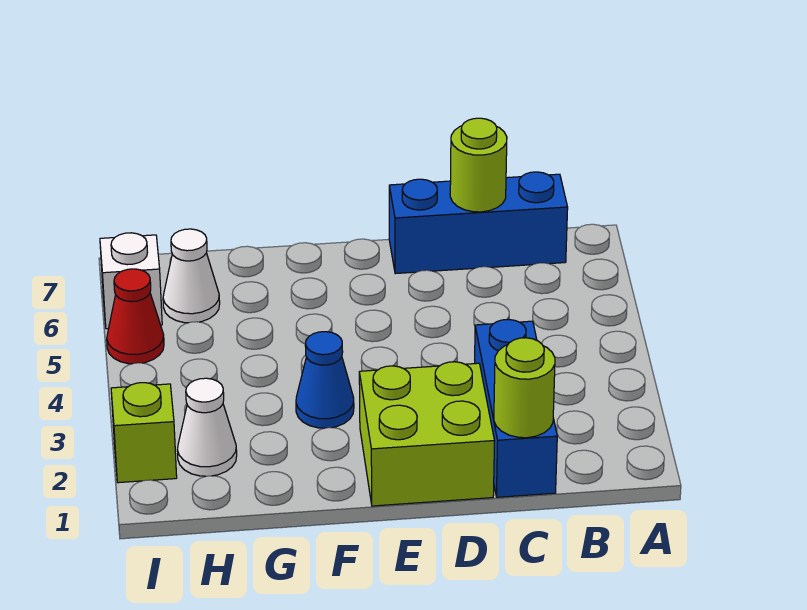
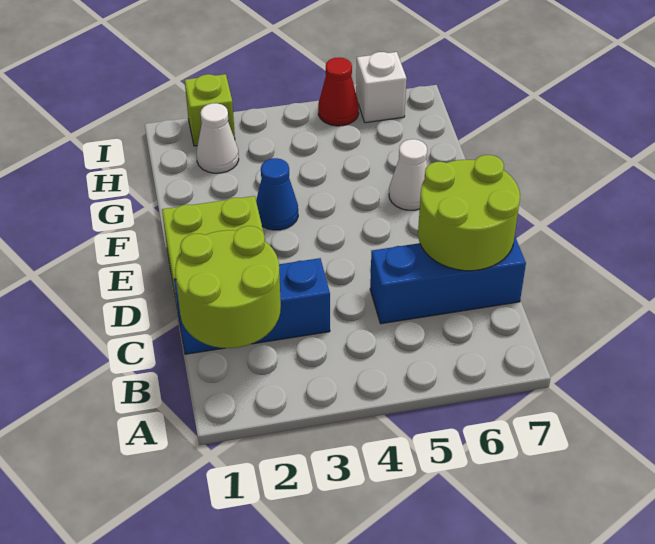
blue brick B7:D7 level 1 -> blue brick C5:C7 level 1
lime round brick C1 level 2 -> lime round brick B1:C2 level 2
lime round brick C7 level 2 -> lime round brick C6:D7 level 2
white cone H6 level 1 -> white cone F6 level 1

